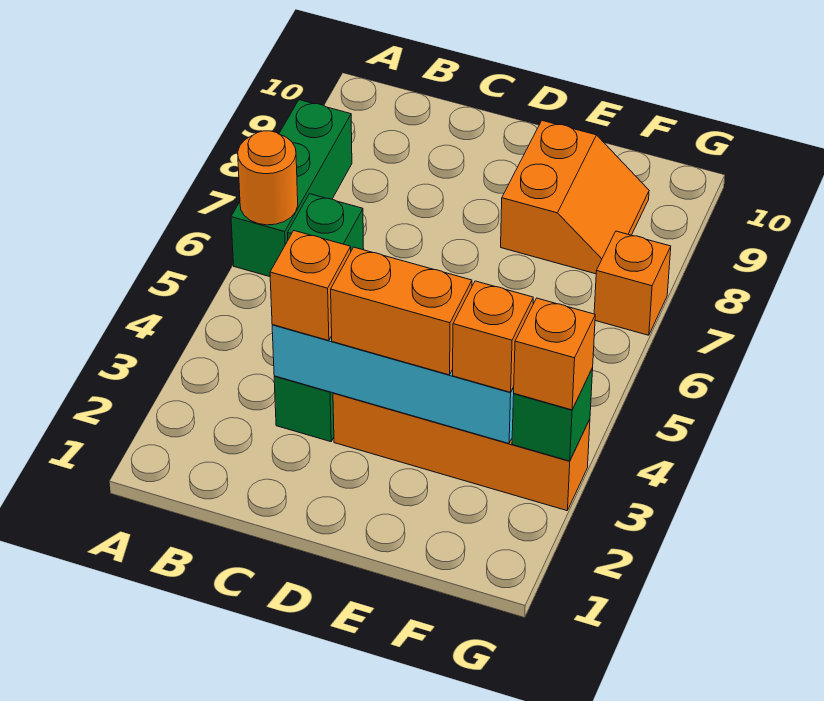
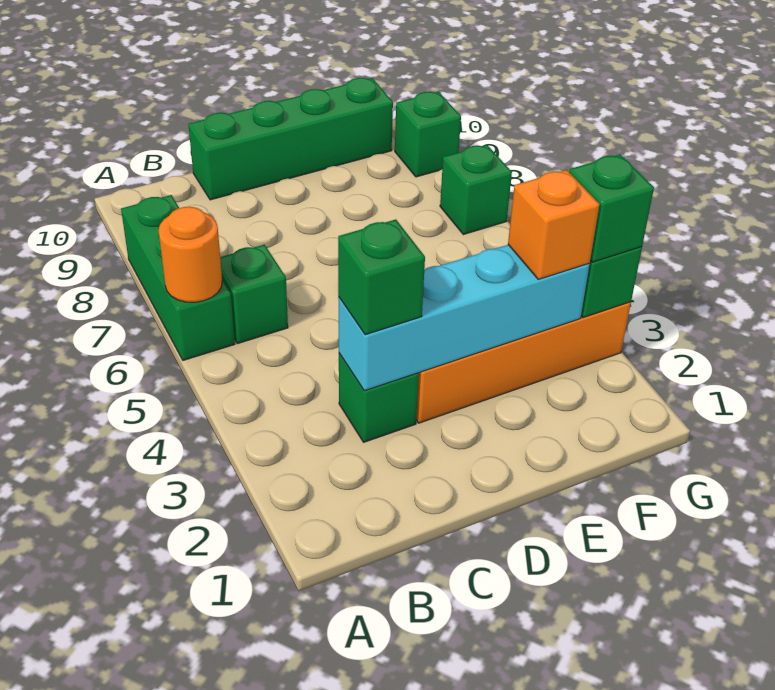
orange brick C3 level 3 -> green brick C3 level 3
none -> green brick C10:F10 level 1
orange brick D3:E3 level 3 -> none
orange slope E8:F9 level 1 top E -> none
orange brick G3 level 3 -> green brick G3 level 3
orange brick G7 level 1 -> green brick G7 level 1
none -> green brick G9 level 1

